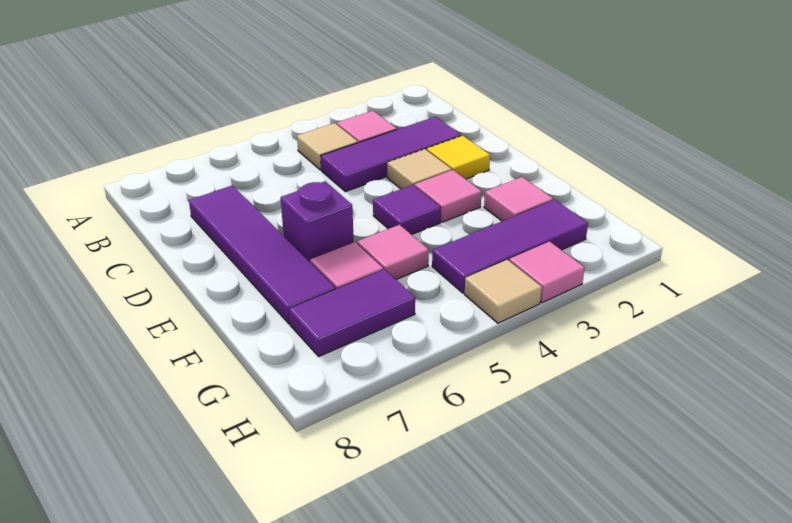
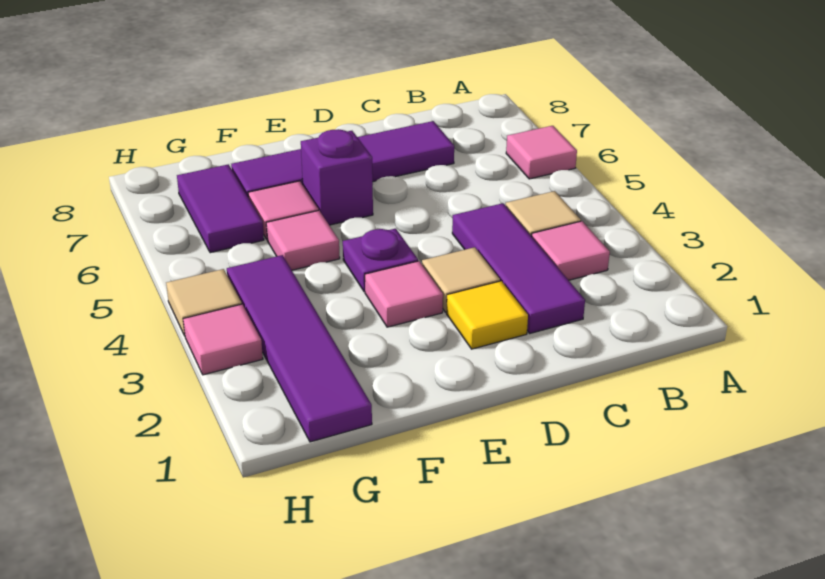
purple tile E4 level 1 -> purple plate E4 level 1
pink tile F2 level 1 -> pink tile A6 level 1
purple tile G2:G4 level 1 -> purple tile G1:G4 level 1

